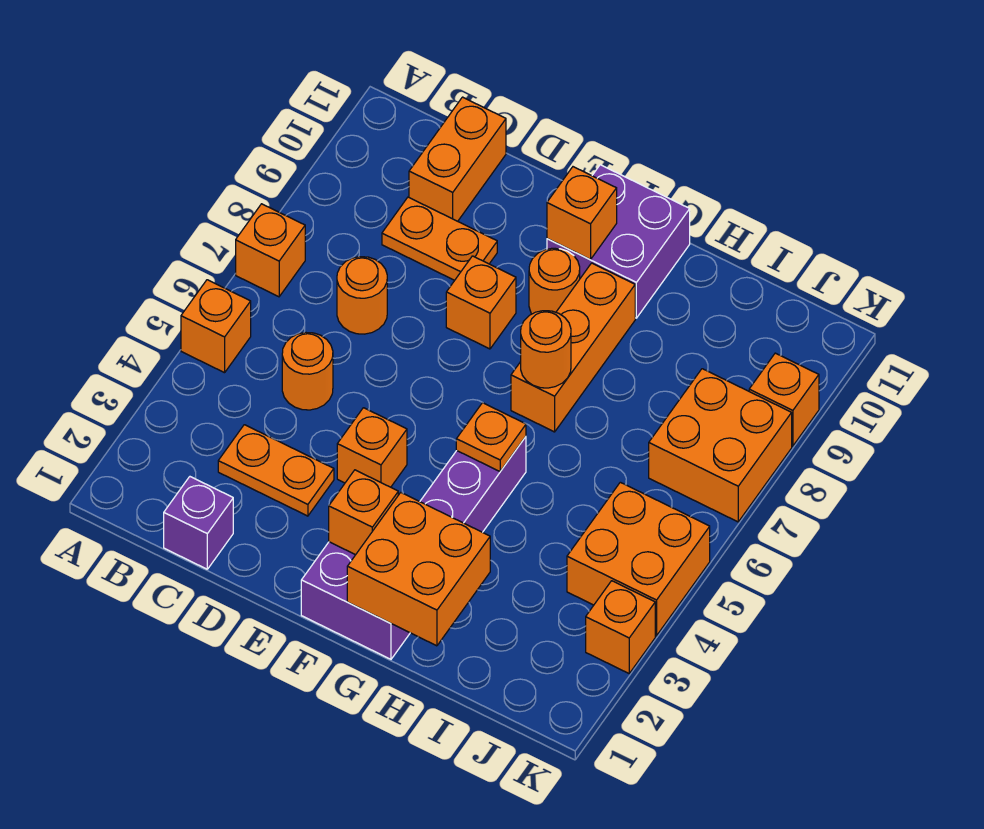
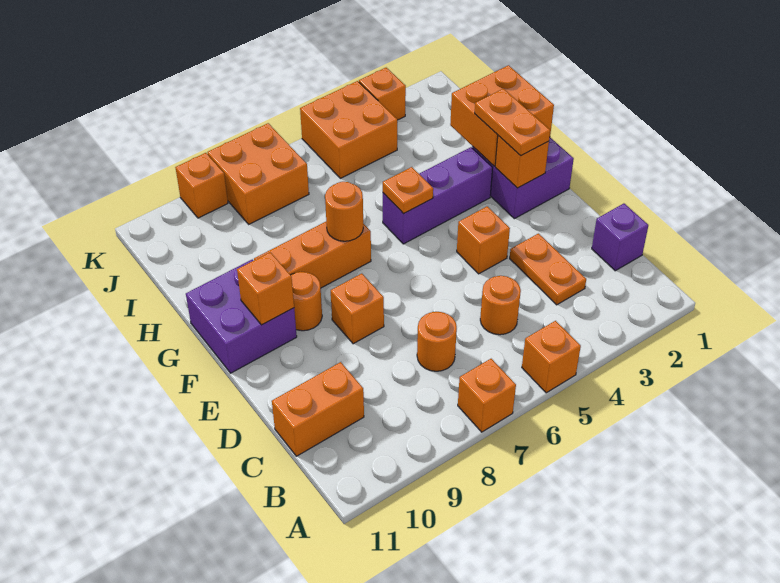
orange plate C9:D9 level 1 -> orange plate F2:G2 level 3

